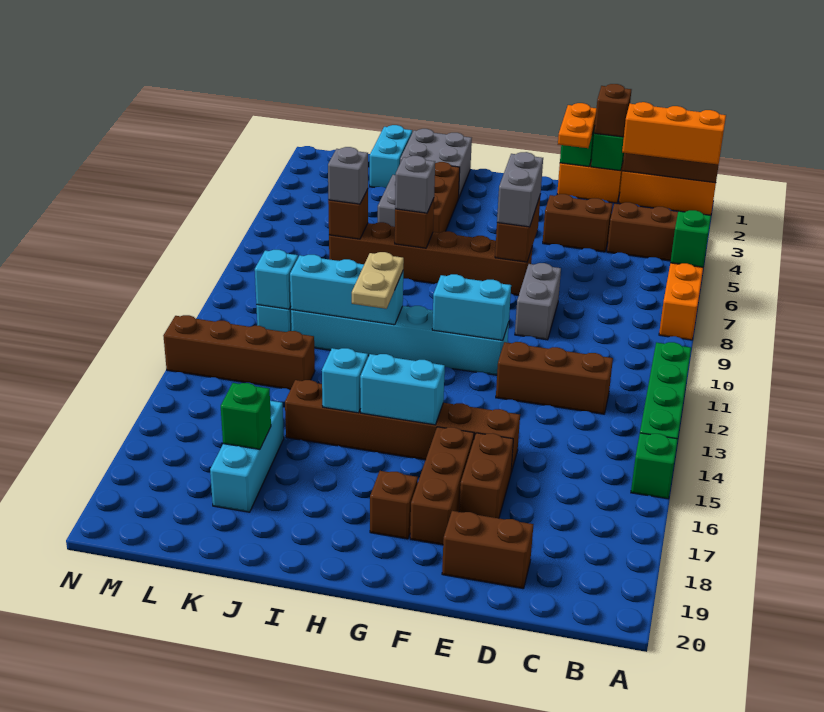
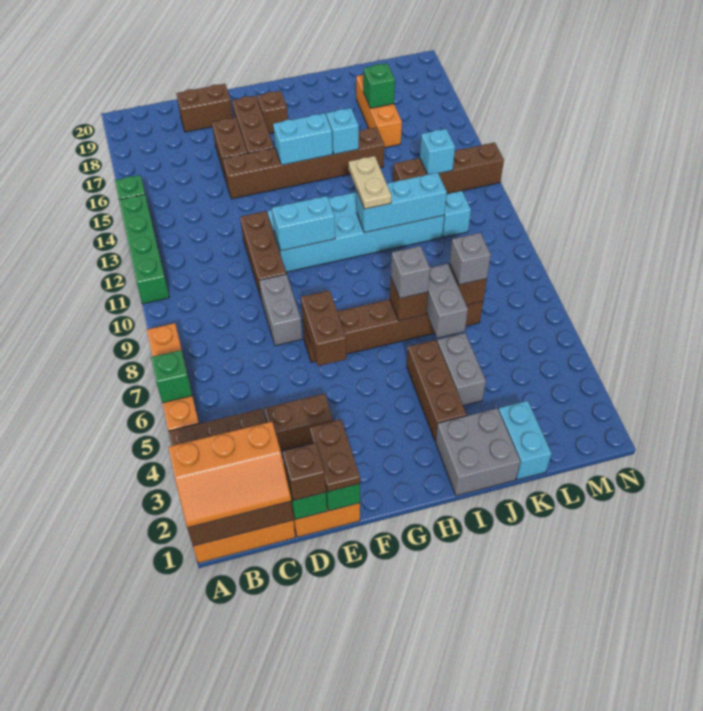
brown brick C12:E12 level 1 -> brown brick E10:E12 level 1
orange plate E1:E2 level 3 -> brown plate E1:E2 level 3
grey brick F6:F7 level 3 -> grey brick J6:J7 level 2
cyan brick F11:K11 level 1 -> cyan brick F11:K12 level 1
cyan brick K16:K18 level 1 -> orange brick K16:K18 level 1
cyan brick L11 level 2 -> cyan brick L13 level 2

